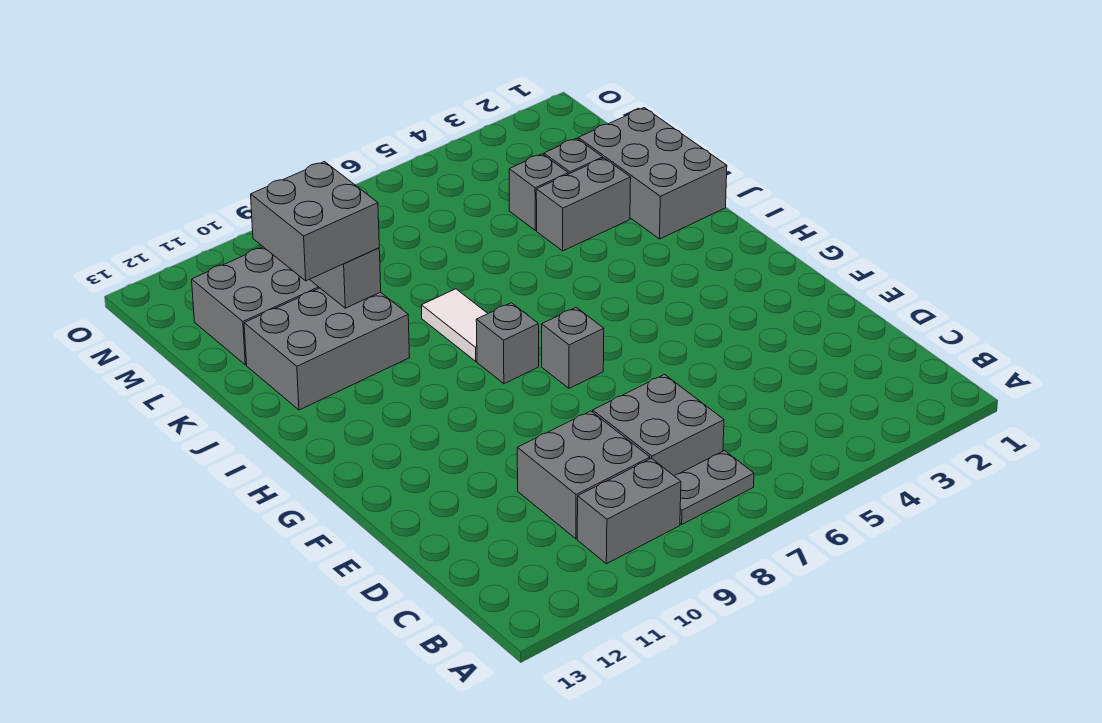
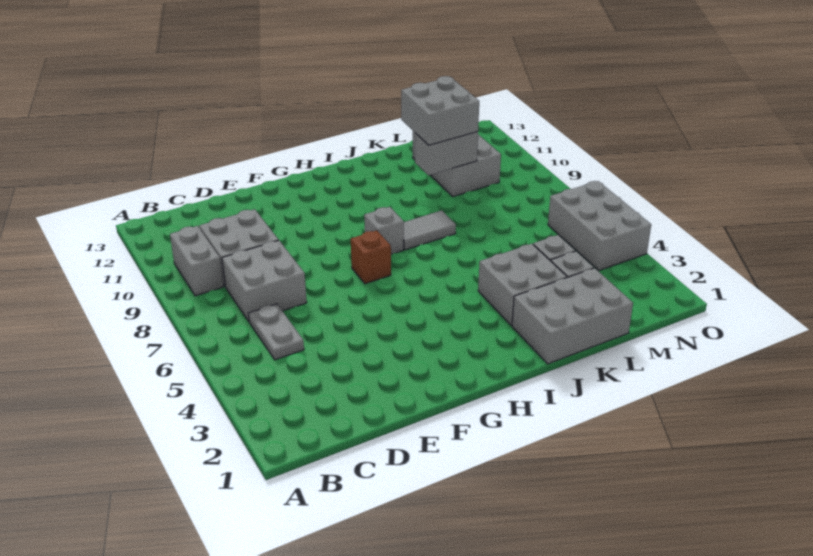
grey plate B7:B8 level 1 -> grey plate C5:C6 level 1
grey brick G7 level 1 -> brown brick G7 level 1
white tile I8:J8 level 1 -> grey tile I8:J8 level 1
grey brick J10:K12 level 1 -> grey brick N4:O6 level 1
grey brick K3:K4 level 1 -> grey brick J3:K4 level 1

